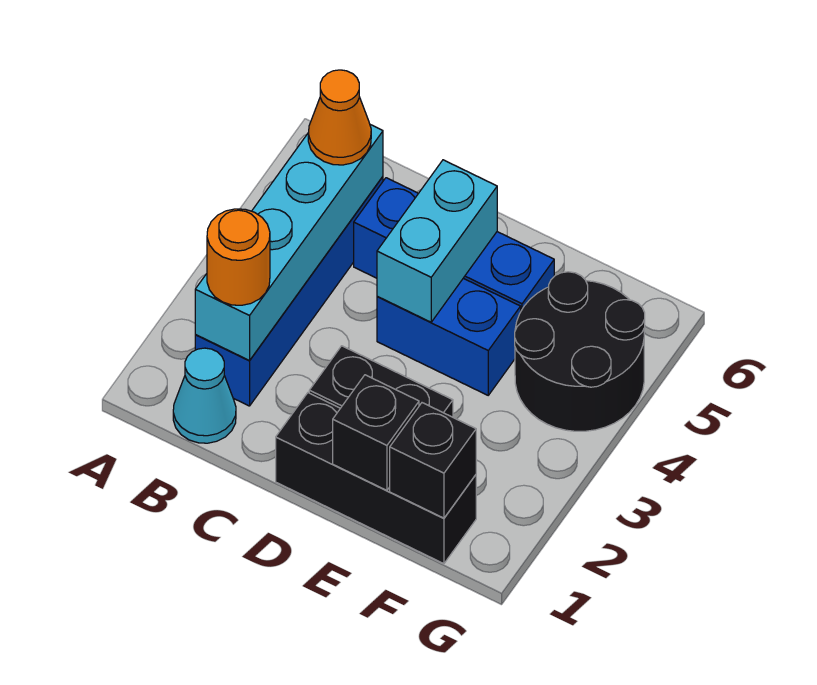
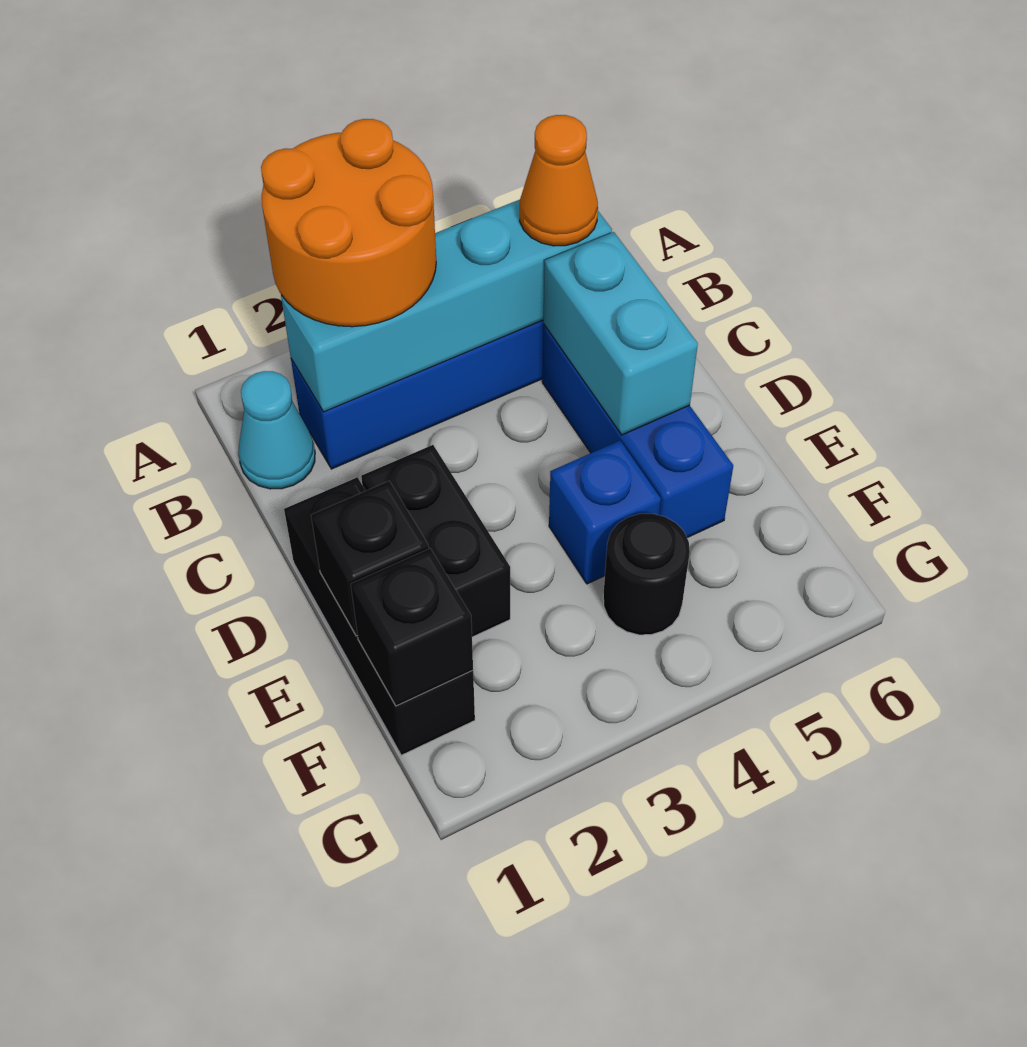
orange round brick B2 level 3 -> orange round brick A2:B3 level 3
blue brick D4:E4 level 1 -> blue brick E4 level 1
cyan brick D4:D5 level 2 -> cyan brick C5:D5 level 2
black round brick F4:G5 level 1 -> black round brick F4 level 1

